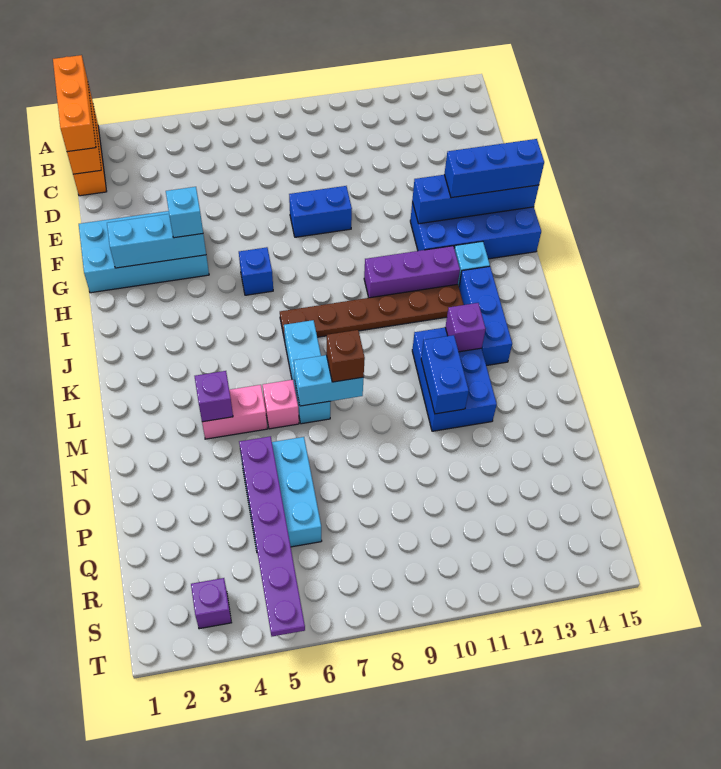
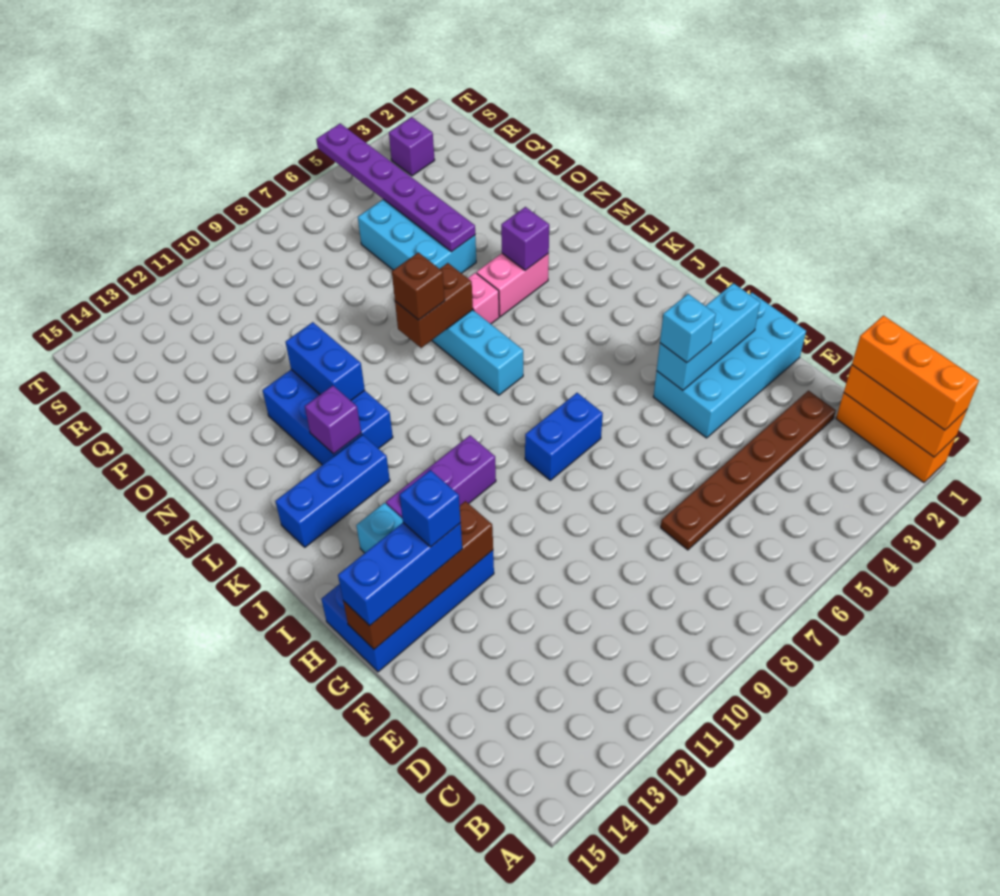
blue brick F8:F9 level 1 -> blue brick H7:H8 level 1
blue brick G12:G15 level 2 -> brown brick G12:G15 level 2
blue brick H6 level 1 -> blue brick G13 level 4
brown plate J7:J12 level 1 -> brown plate D2:D7 level 1
blue brick J13:L13 level 1 -> blue brick K12:K14 level 1
cyan brick M7:M8 level 2 -> brown brick M7:M8 level 2

